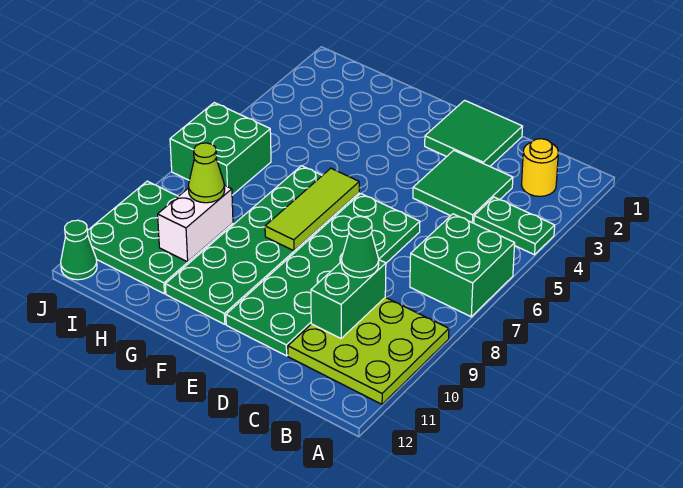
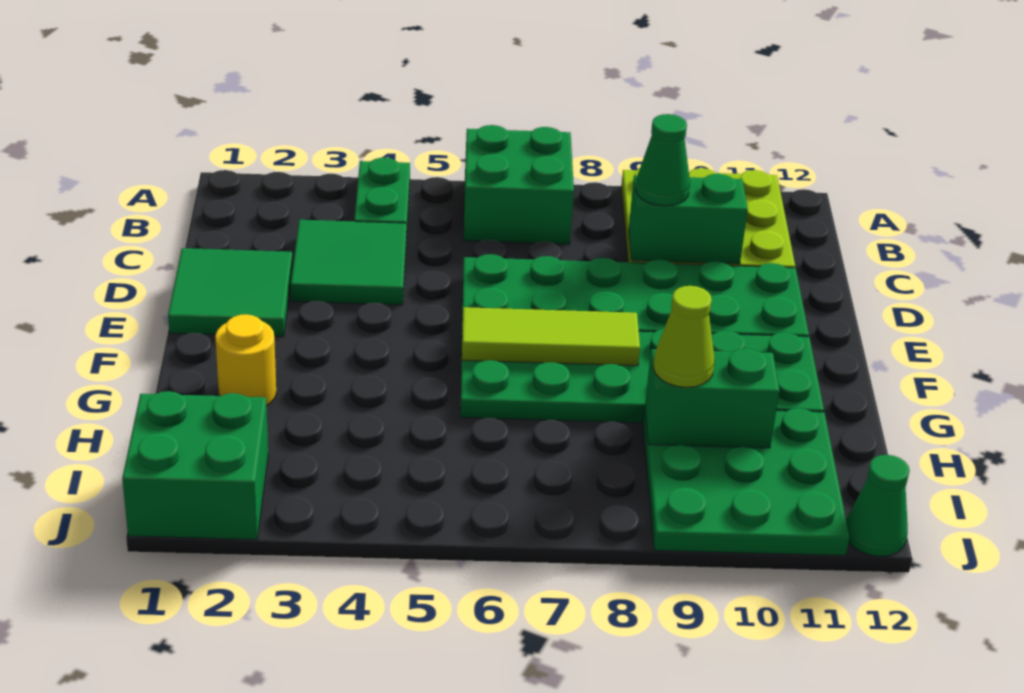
yellow round brick B2 level 1 -> yellow round brick G2 level 1
white brick H9:H10 level 2 -> green brick H9:H10 level 2
green brick I6:J7 level 1 -> green brick I1:J2 level 1

